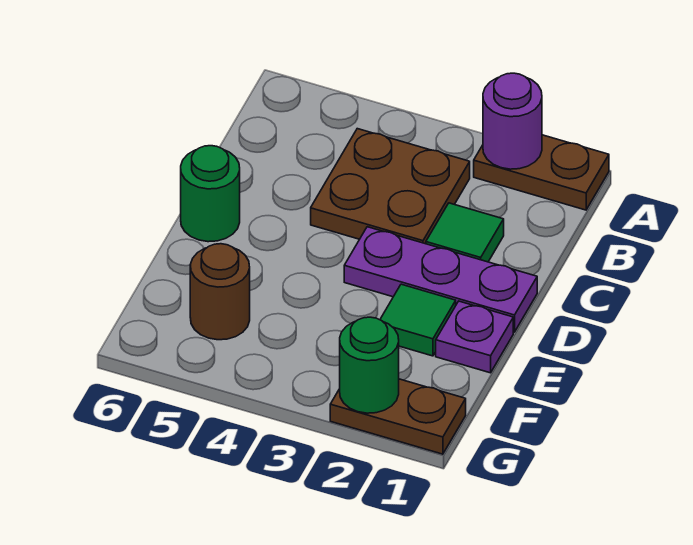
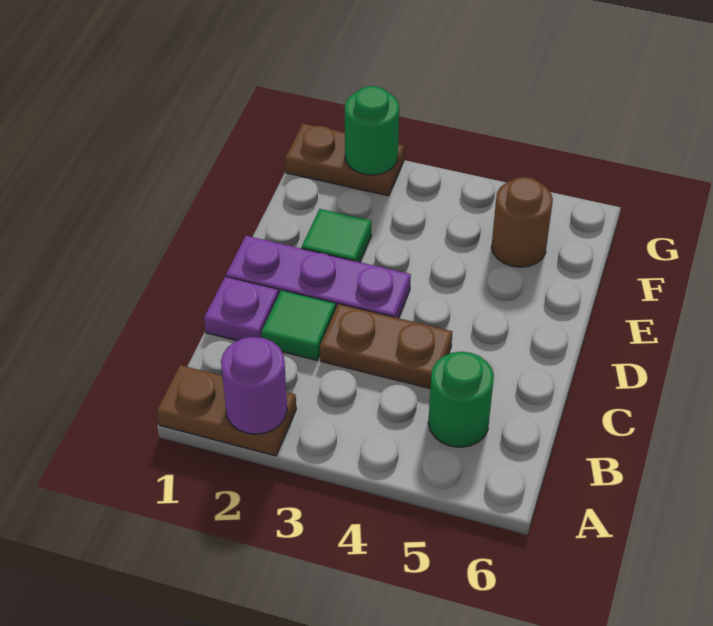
brown plate B3:C4 level 1 -> brown plate C3:C4 level 1
green round brick D6 level 1 -> green round brick B5 level 1
purple plate E1 level 1 -> purple plate C1 level 1

